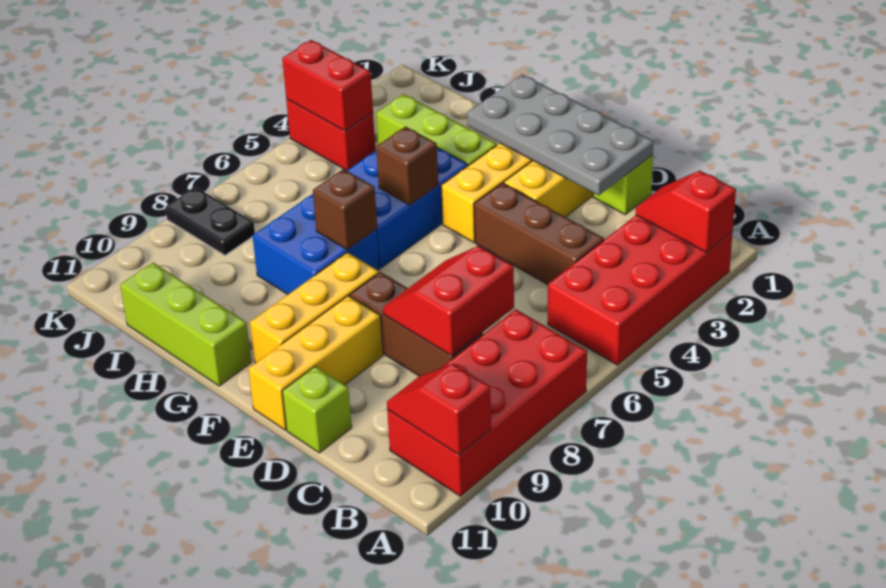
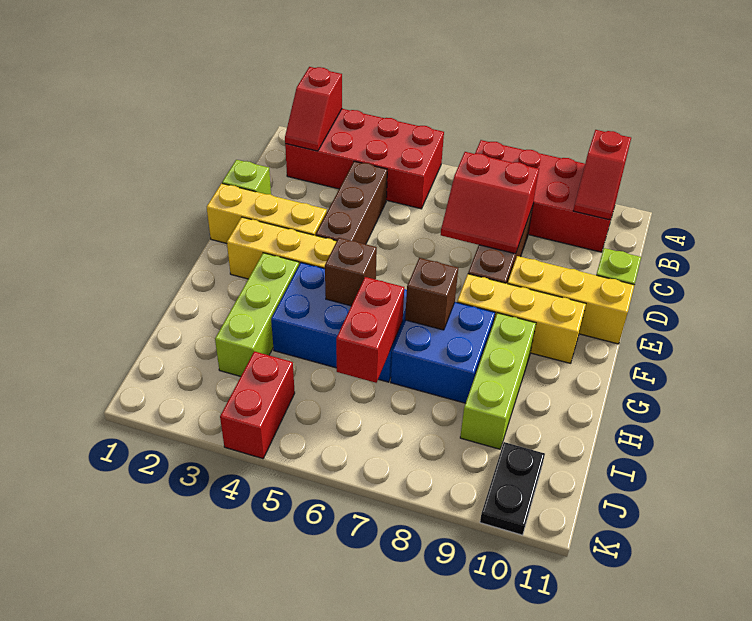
grey plate D1:G2 level 2 -> none
lime brick G11:I11 level 1 -> lime brick G9:I9 level 1
red brick J4:K4 level 2 -> red brick H6:I6 level 2
black plate J8:K8 level 1 -> black plate J10:K10 level 1

